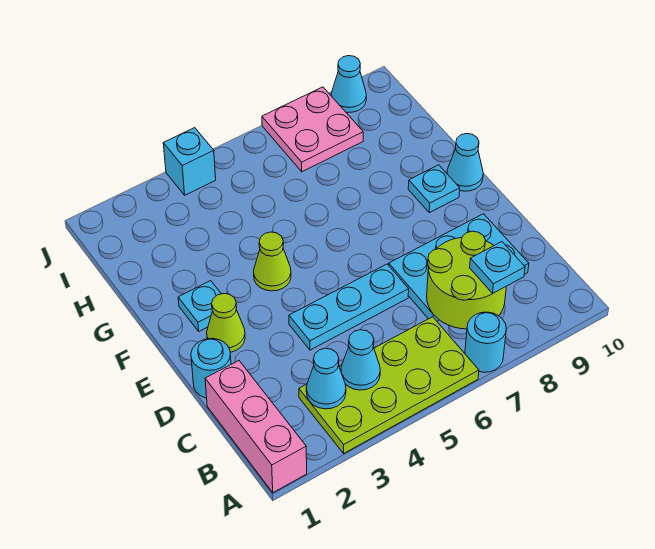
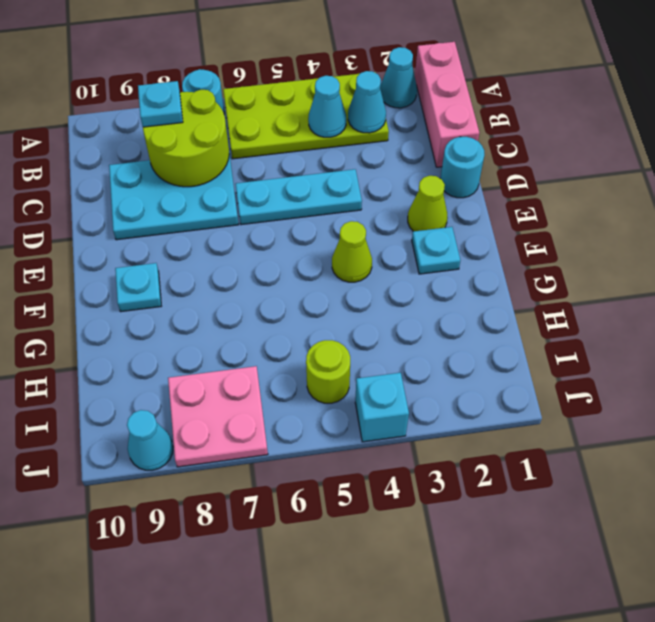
cyan cone F10 level 1 -> cyan cone A2 level 1
none -> lime round brick I5 level 1

